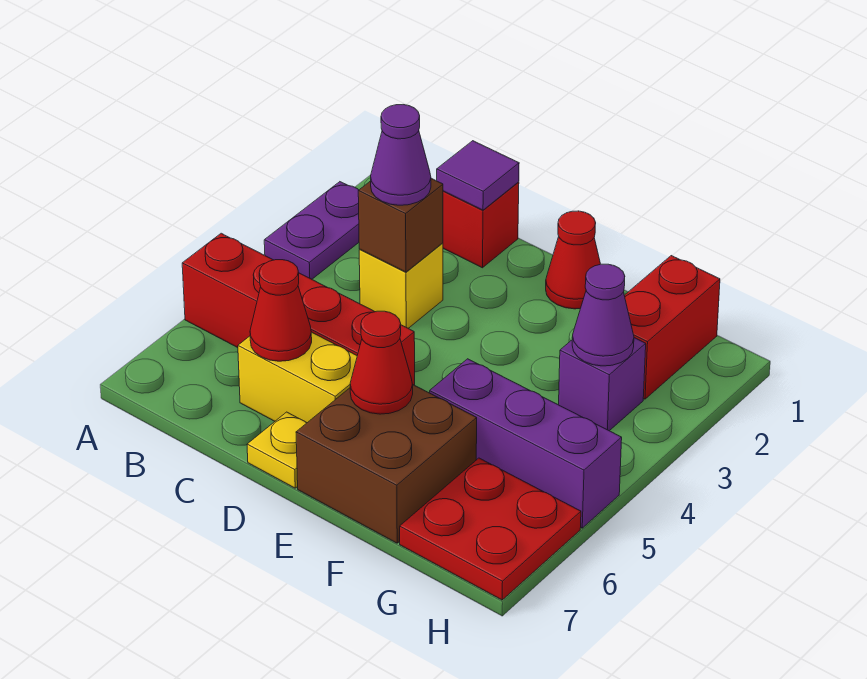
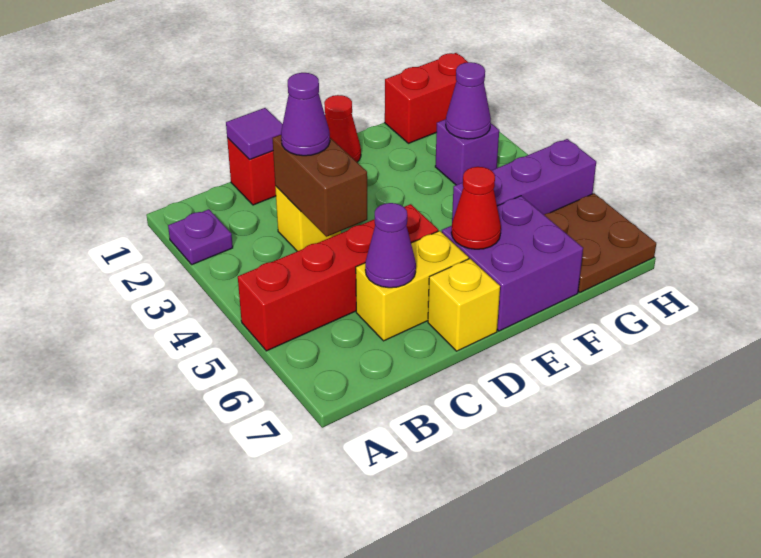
purple plate A2:A3 level 1 -> purple plate A2 level 1
brown brick C3 level 2 -> brown brick C3:C4 level 2
red cone C6 level 2 -> purple cone C6 level 2
yellow plate D7 level 1 -> yellow brick D7 level 1
brown brick E6:F7 level 1 -> purple brick E6:F7 level 1
red brick G1:G2 level 1 -> red brick G1:H1 level 1
red plate G6:H7 level 1 -> brown plate G6:H7 level 1

